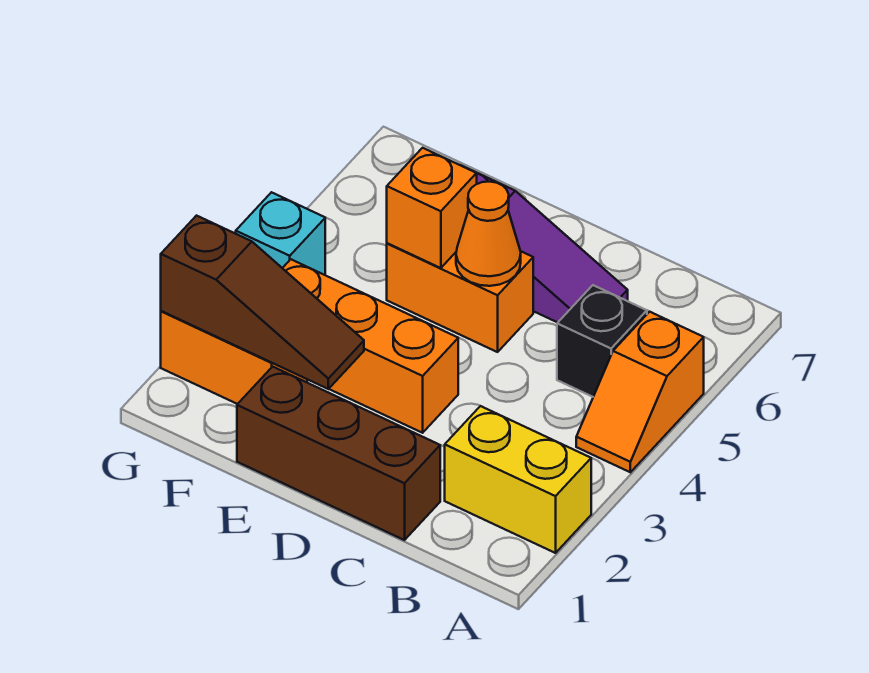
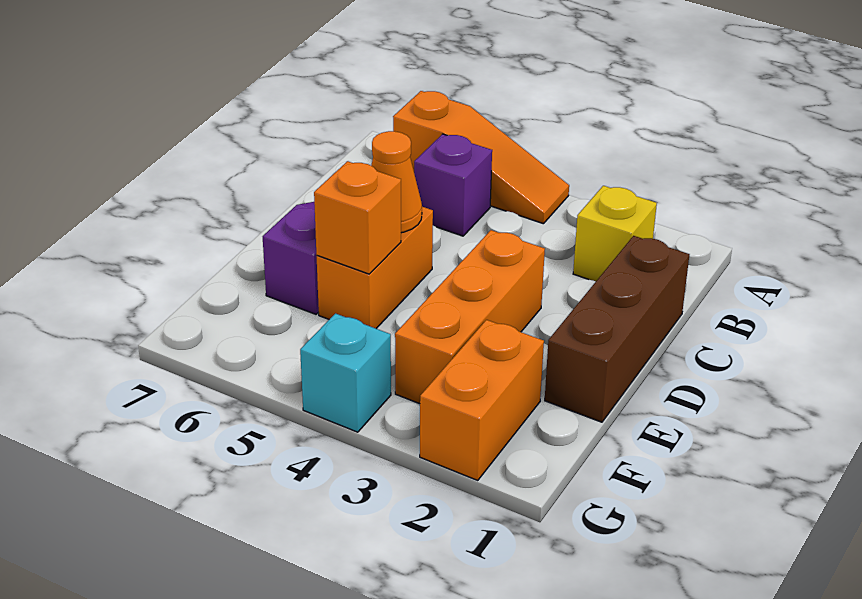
yellow brick A2:B2 level 1 -> yellow brick B2 level 1
orange slope A4:A5 level 1 top 5 -> orange slope A4:A6 level 1 top 6
black brick B5 level 1 -> purple brick B5 level 1
brown slope E2:G2 level 2 top G -> none

